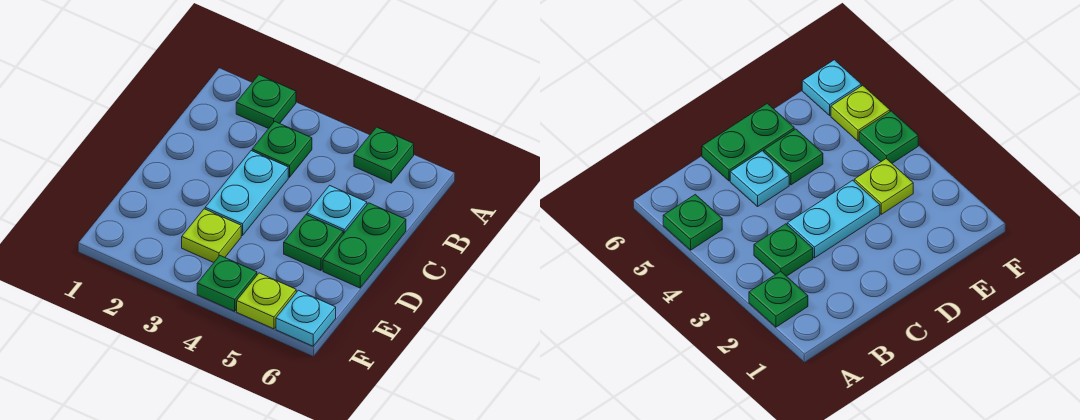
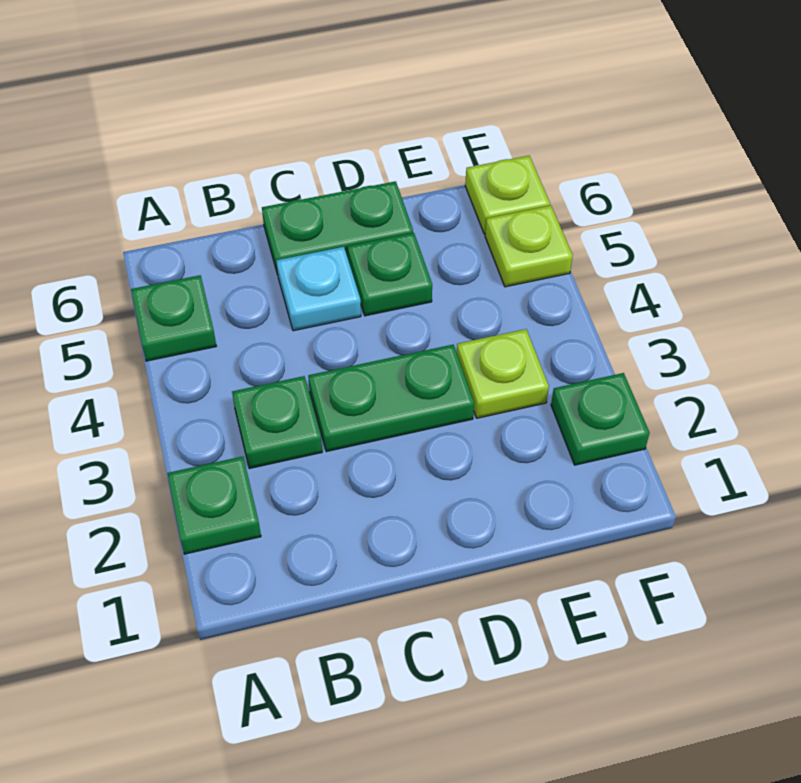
cyan plate C3:D3 level 1 -> green plate C3:D3 level 1
green plate F4 level 1 -> green plate F2 level 1
cyan plate F6 level 1 -> lime plate F6 level 1

